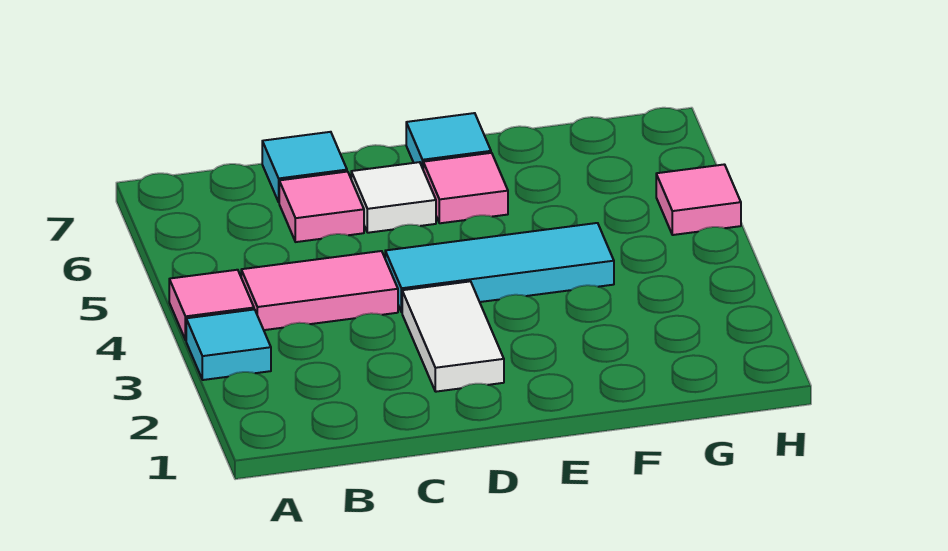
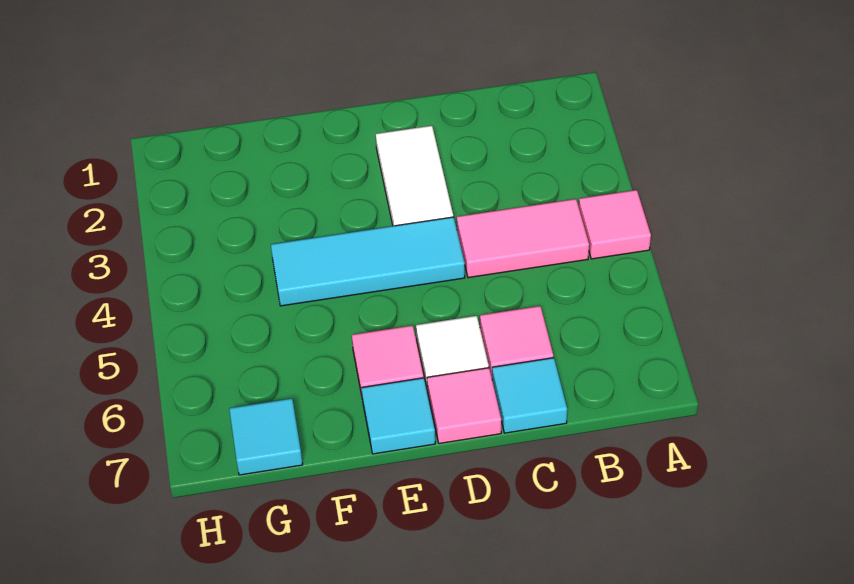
cyan tile A3 level 1 -> cyan tile G7 level 1
pink tile H5 level 1 -> pink tile D7 level 1

